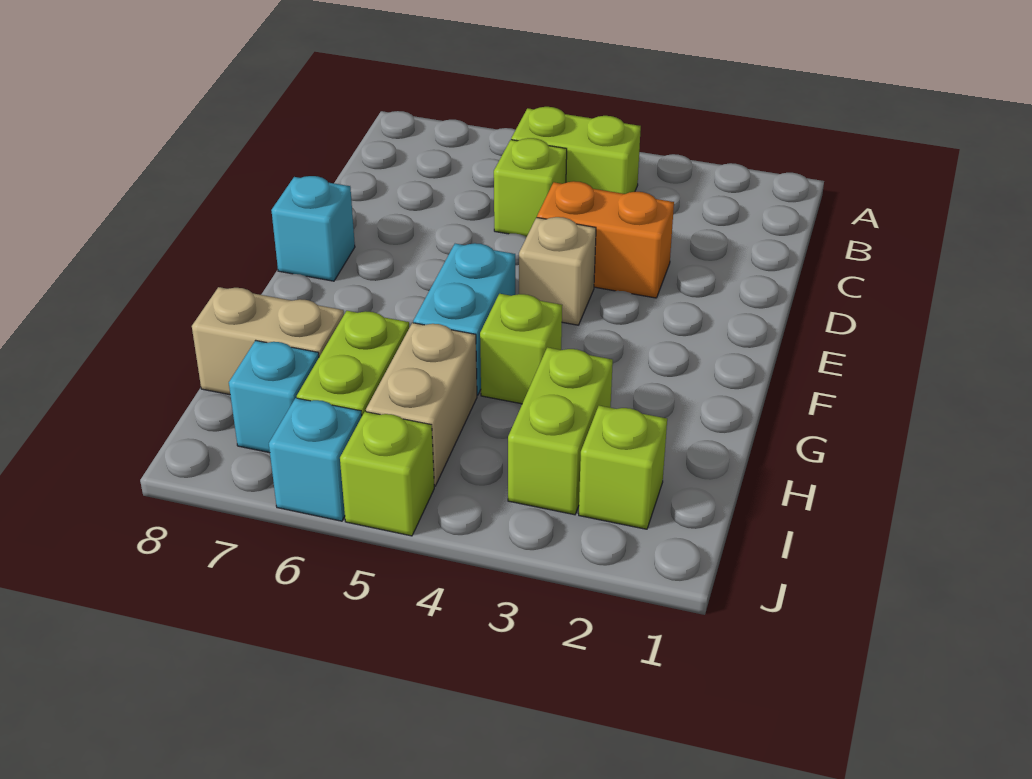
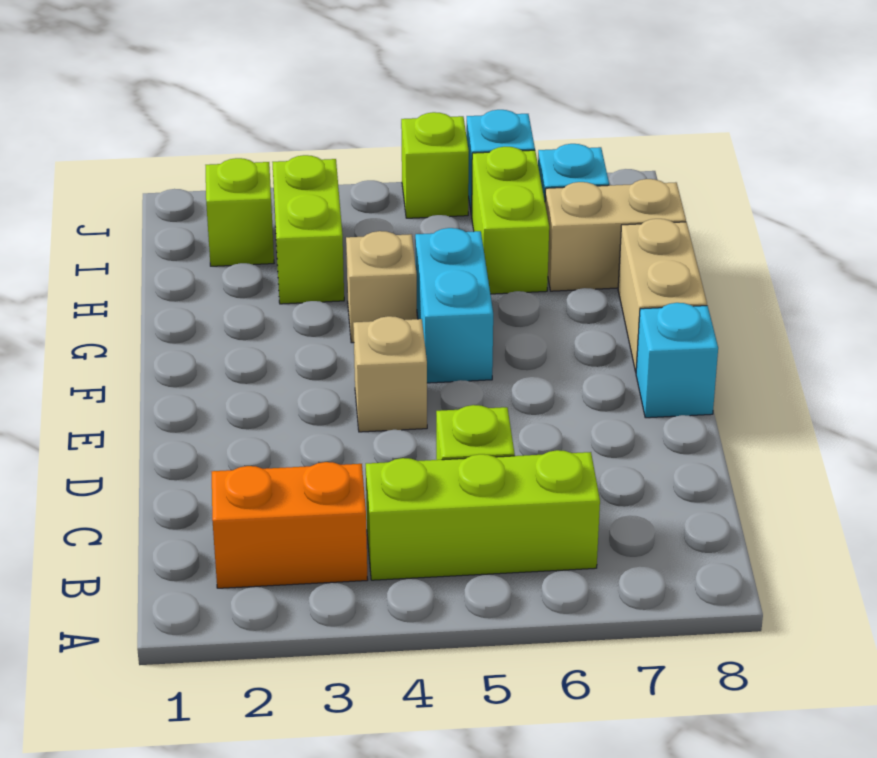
lime brick B4:B5 level 1 -> lime brick B4:B6 level 1
orange brick D3:D4 level 1 -> orange brick B2:B3 level 1
lime brick G4 level 1 -> tan brick G4 level 1
tan brick H5:I5 level 1 -> tan brick F8:G8 level 1

